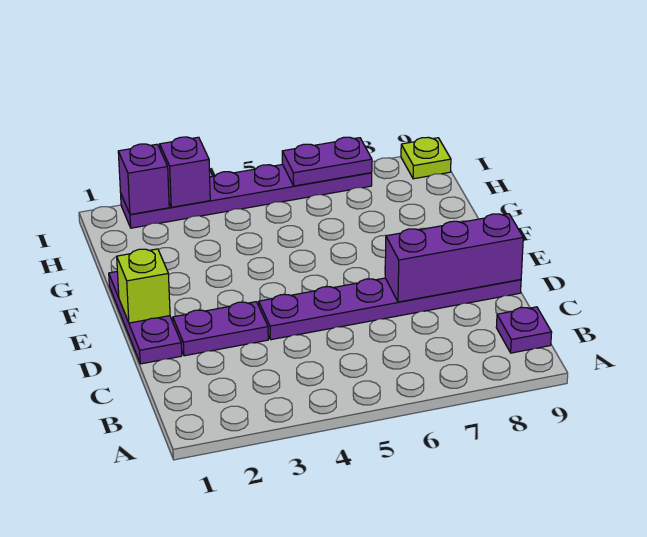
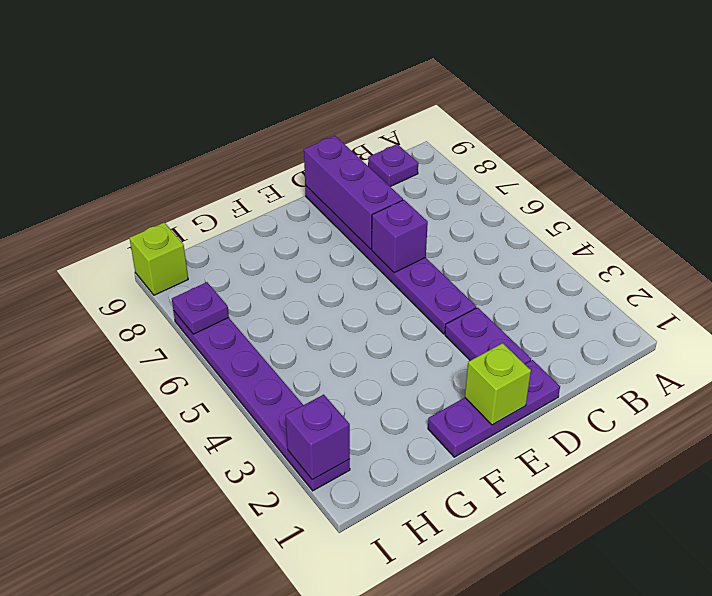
purple brick I3 level 2 -> purple brick D6 level 2
purple plate I6:I7 level 2 -> purple plate I7 level 2
lime plate I9 level 1 -> lime brick I9 level 1

